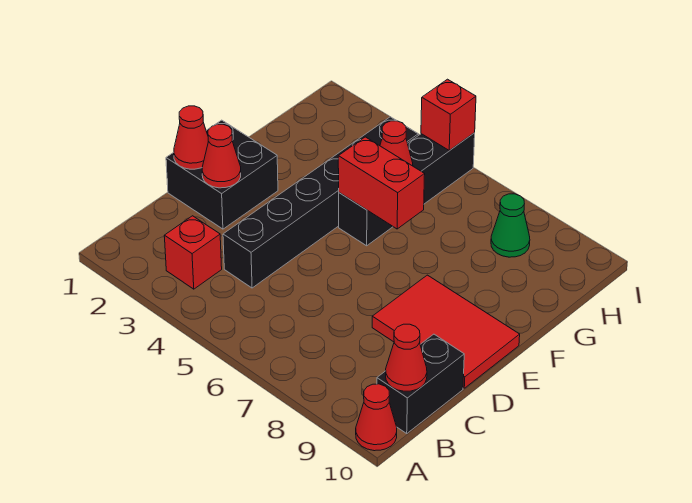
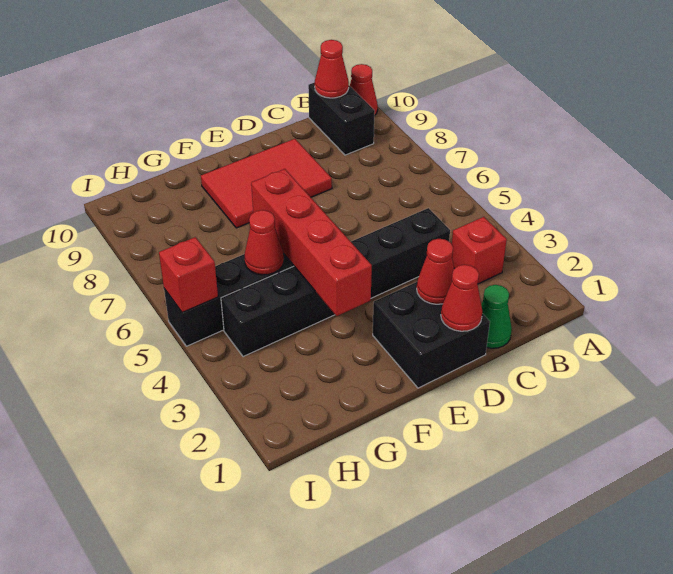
black brick B10:C10 level 1 -> black brick B9:B10 level 1
red tile D8:E10 level 1 -> red tile D8:F9 level 1
red brick F5:F6 level 2 -> red brick F3:F6 level 2
green cone H8 level 1 -> green cone C1 level 1

